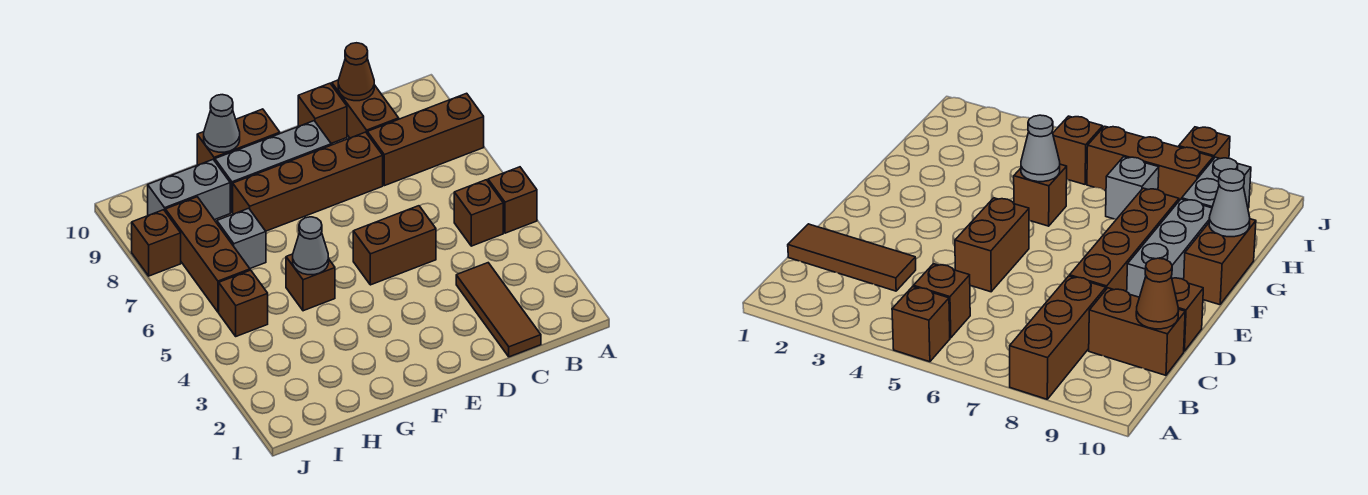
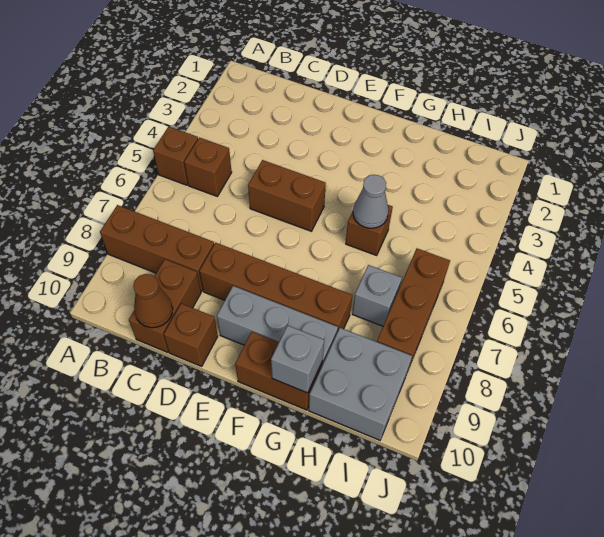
brown tile C1:C3 level 1 -> none
grey cone G10 level 2 -> grey brick G10 level 2
grey brick H9:I9 level 1 -> grey brick H9:I10 level 1
brown brick I5 level 1 -> none
brown brick J8 level 1 -> none

